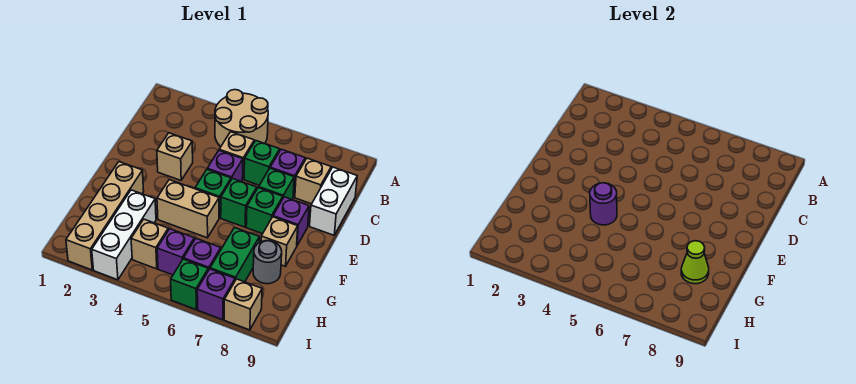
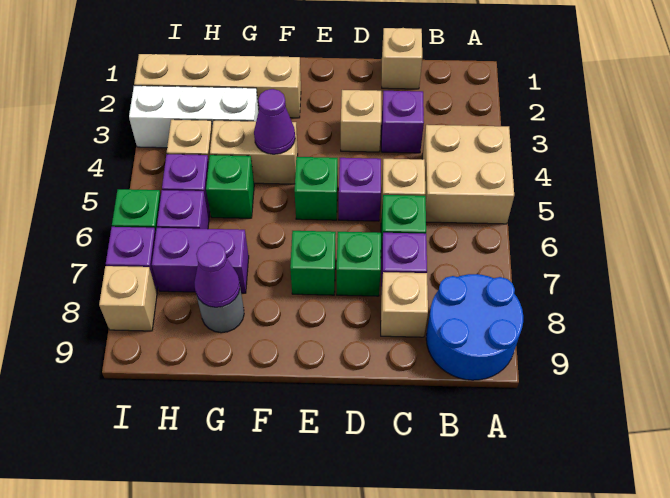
tan round brick A4:B5 level 1 -> tan brick A4:B5 level 1
none -> blue round brick A8:B9 level 1
white brick C9:D9 level 1 -> none
green brick E6 level 1 -> green brick G5 level 1
purple brick E8 level 1 -> purple brick C3 level 1
tan brick F4:F5 level 1 -> tan brick F4:G4 level 1
purple round brick F4 level 2 -> purple cone F4 level 2
tan brick F8 level 1 -> tan brick C1 level 1
green brick G7:H7 level 1 -> purple brick G7:H7 level 1
lime cone G8 level 2 -> purple cone G8 level 2

